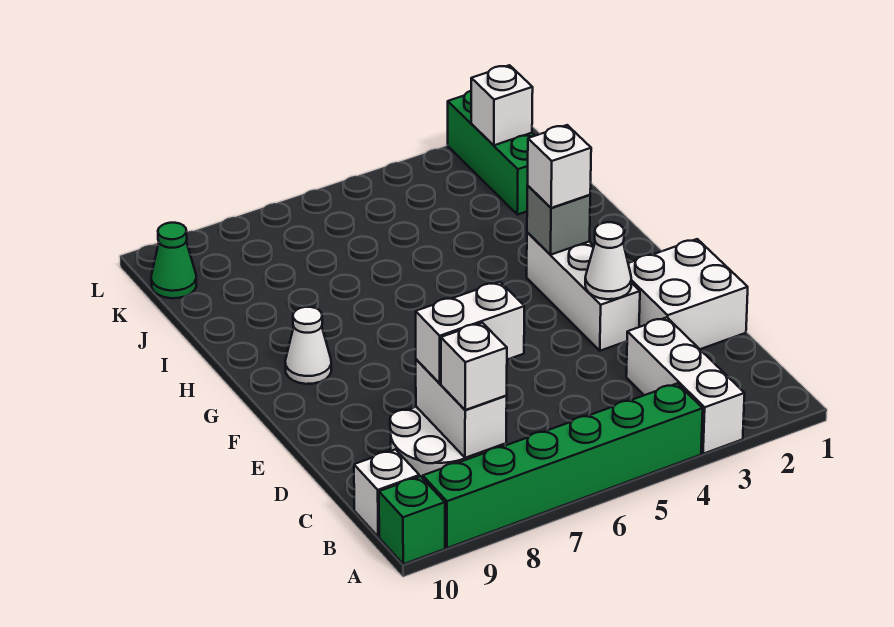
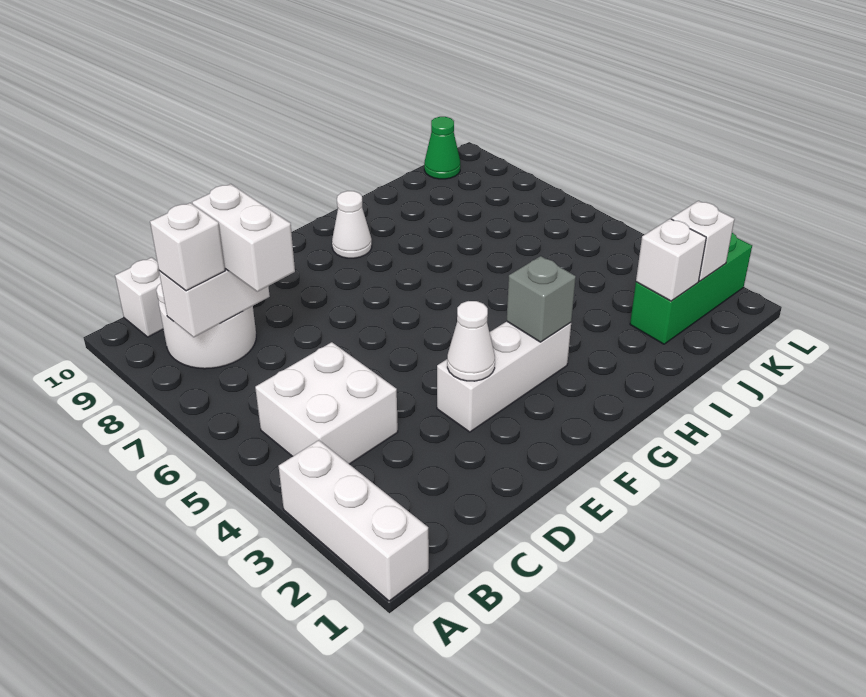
white brick A3:C3 level 1 -> white brick A1:A3 level 1
green brick A4:A9 level 1 -> none
green brick A10 level 1 -> none
white brick D1:E2 level 1 -> white brick B4:C5 level 1
white brick G3 level 3 -> white brick J2 level 2

